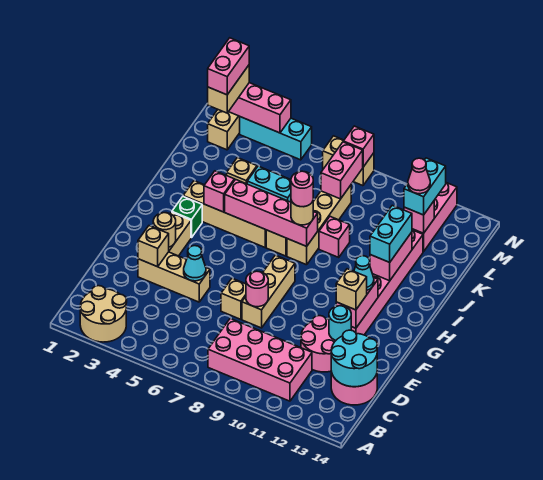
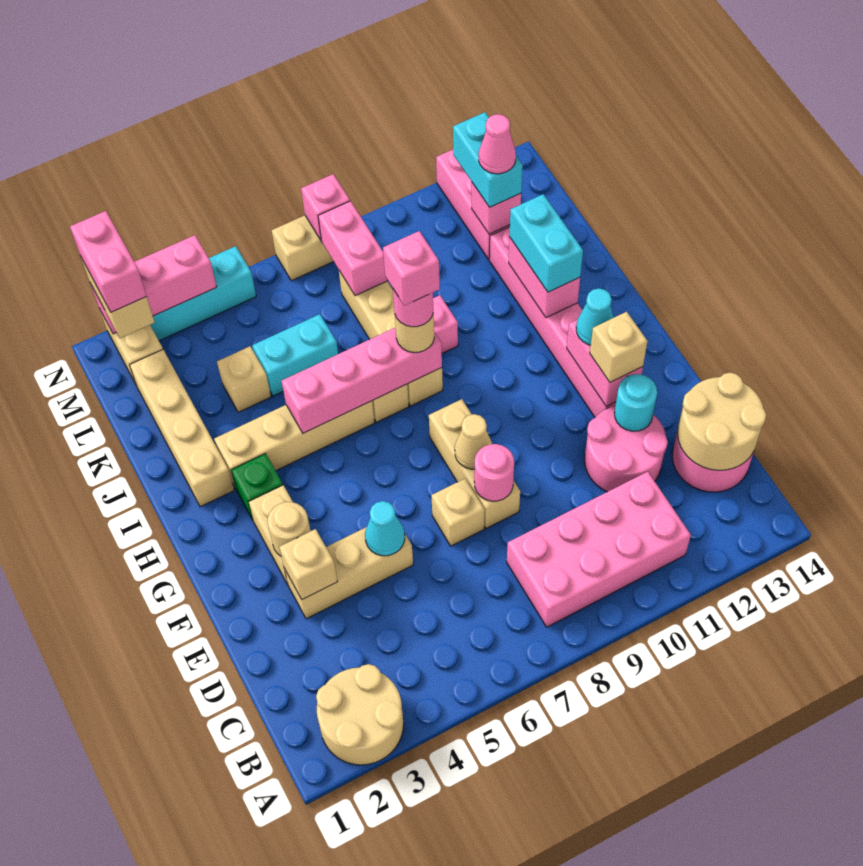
cyan round brick C13:D14 level 2 -> tan round brick C13:D14 level 2
none -> tan cone F8 level 2
none -> tan brick I2:L2 level 1
pink brick I4 level 2 -> pink brick I8 level 5

